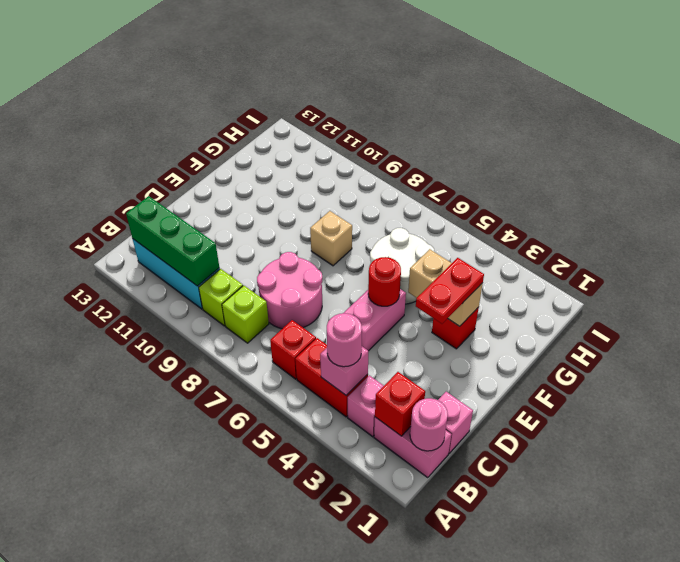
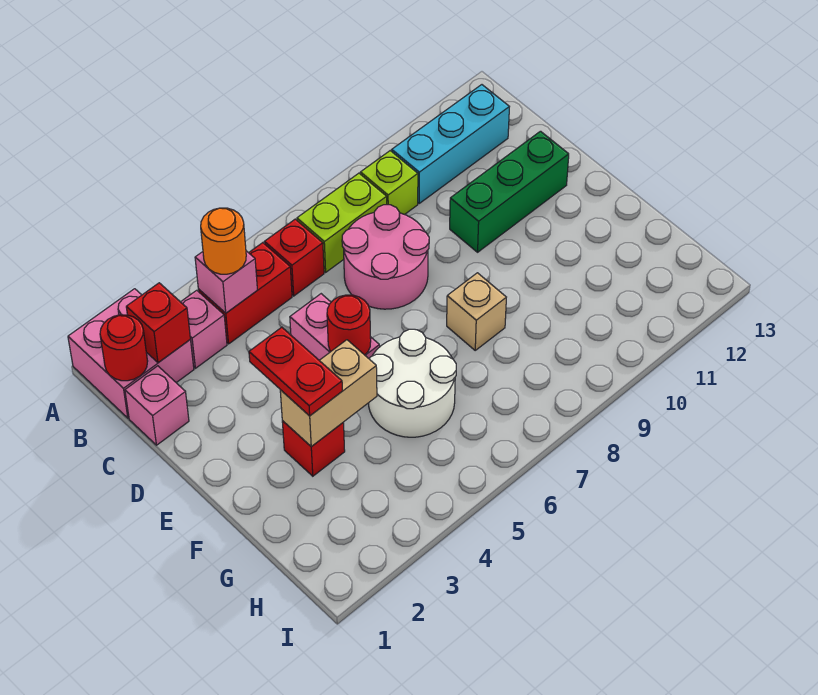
pink brick B1:B2 level 1 -> pink brick A1:B2 level 1
pink round brick B1 level 2 -> red round brick B1 level 2
pink round brick B4 level 3 -> orange round brick B4 level 3
lime brick B8 level 1 -> lime brick B7:B8 level 1
green brick B10:B12 level 2 -> green brick D10:D12 level 1

